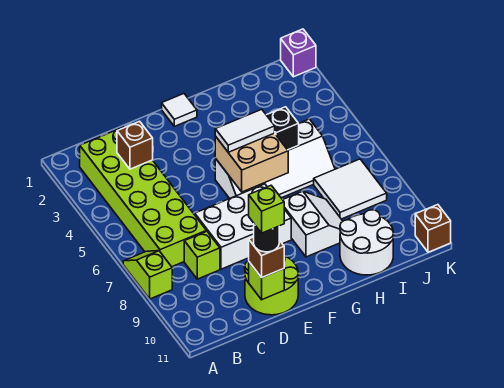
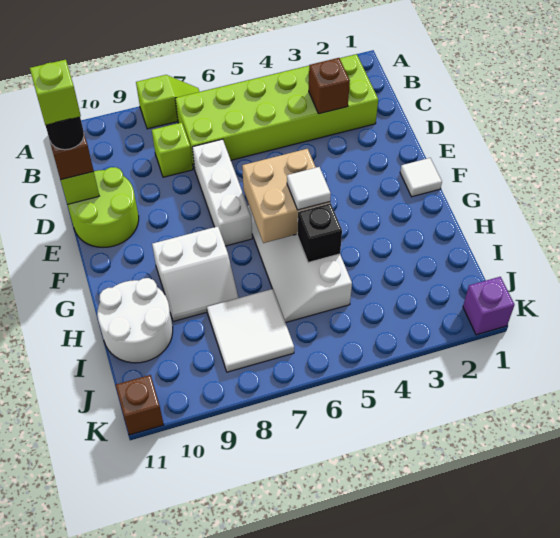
white brick D7:F8 level 1 -> white brick D7:F7 level 1
white tile F5:G5 level 3 -> white tile G5 level 3

